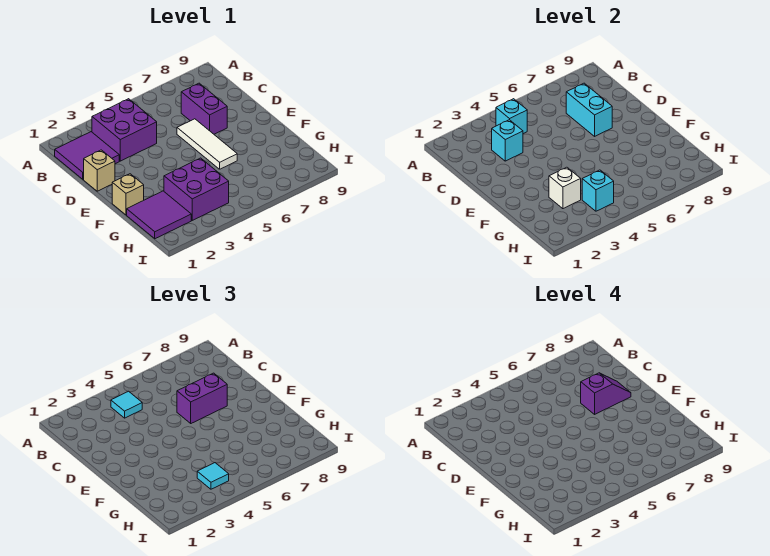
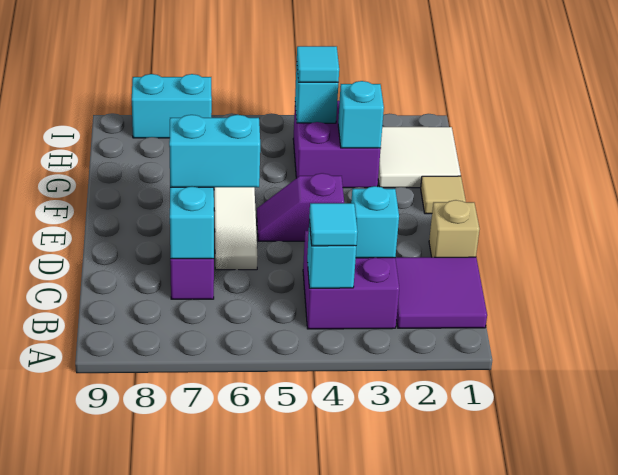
purple brick D6:D7 level 3 -> cyan brick D6:D7 level 3
purple slope D7:D8 level 4 top 7 -> purple slope E4:E5 level 1 top 4
tan brick F1 level 1 -> tan tile F1 level 1
purple tile G1:H2 level 1 -> white tile G1:H2 level 1
white brick G3 level 2 -> cyan brick G3 level 2
none -> cyan brick I7:I8 level 1

